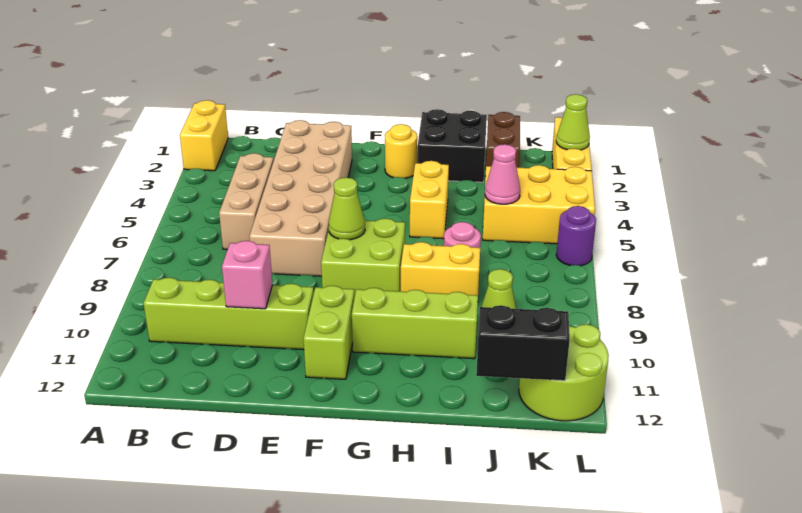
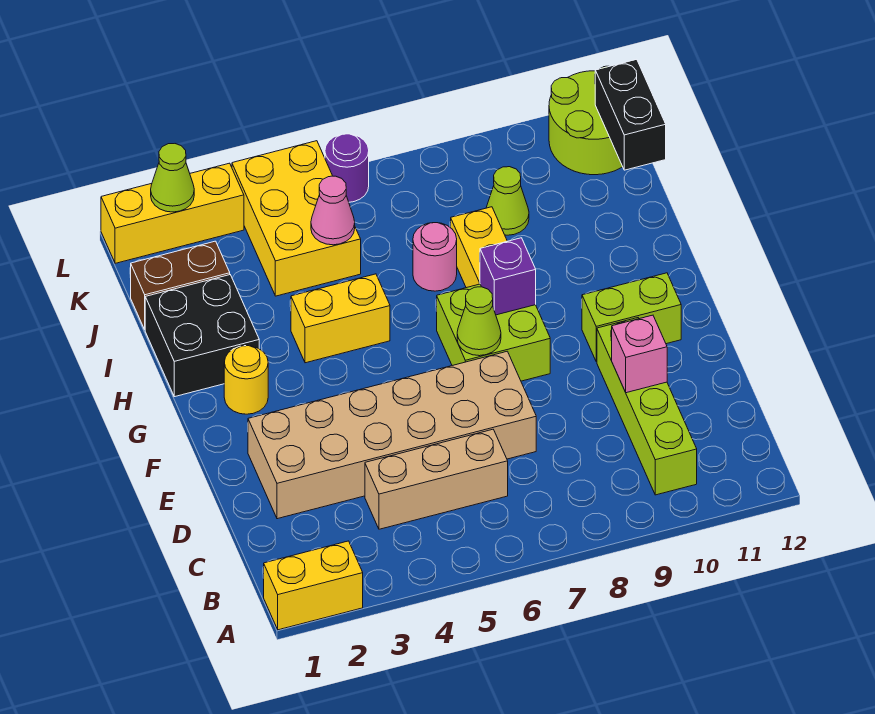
none -> purple brick G8 level 2
lime brick G10:I10 level 1 -> none

